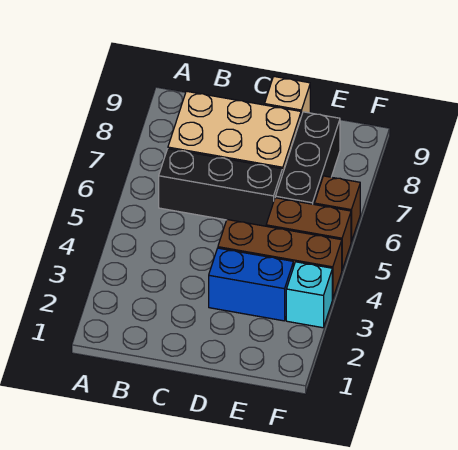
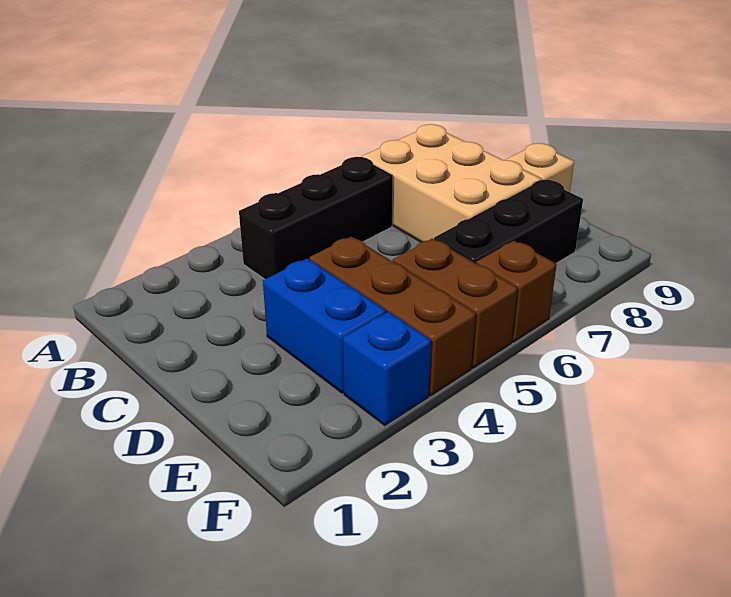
black brick B6:D6 level 1 -> black brick B4:B6 level 1
cyan brick F3 level 1 -> blue brick F3 level 1

